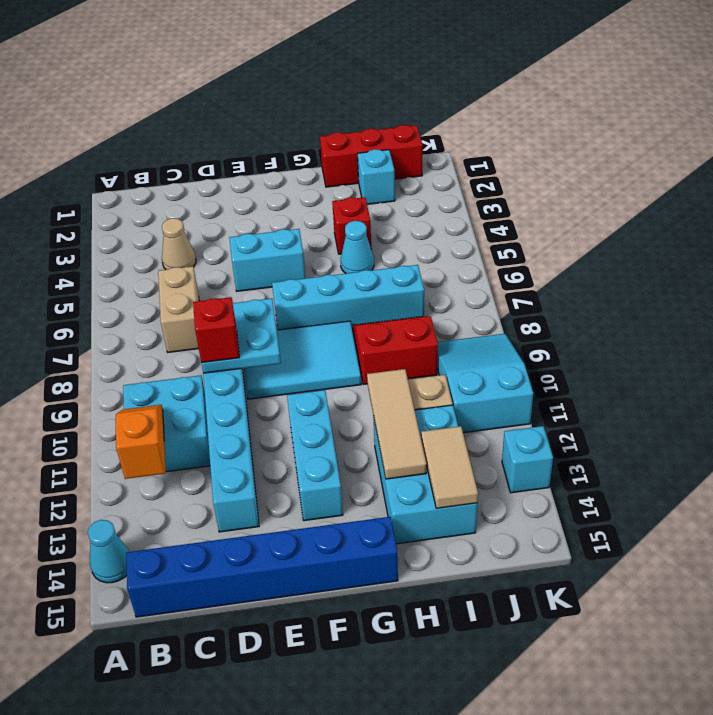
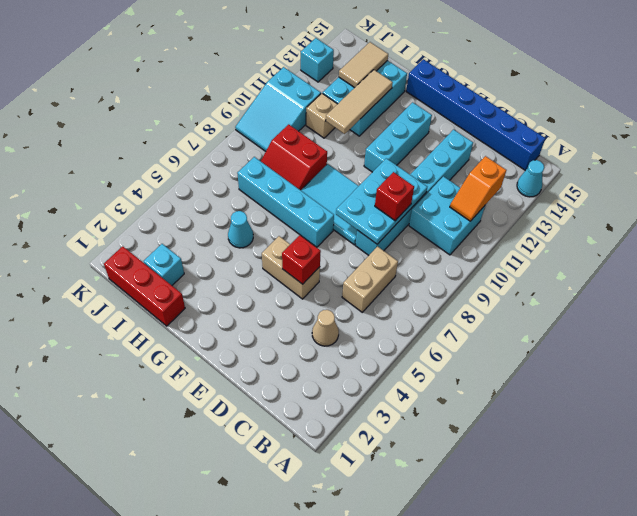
cyan plate D8:E9 level 2 -> cyan plate D8:E10 level 2
cyan brick E5:F5 level 1 -> tan brick E5:F5 level 1
red brick H4 level 1 -> red brick E5 level 2

